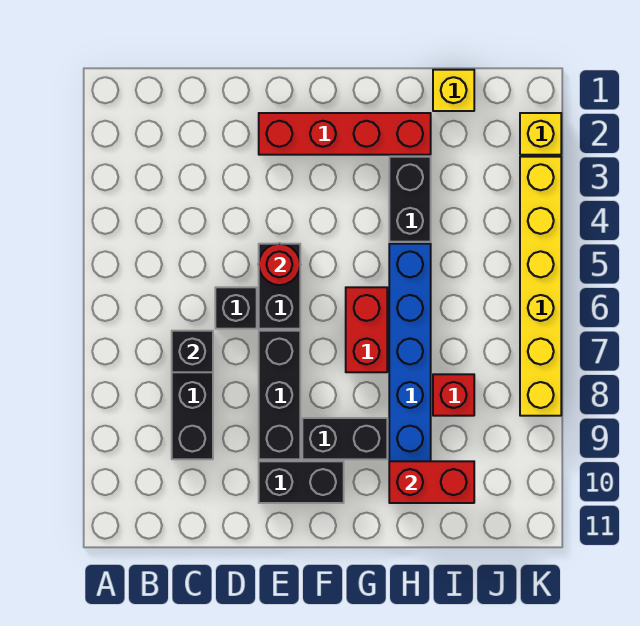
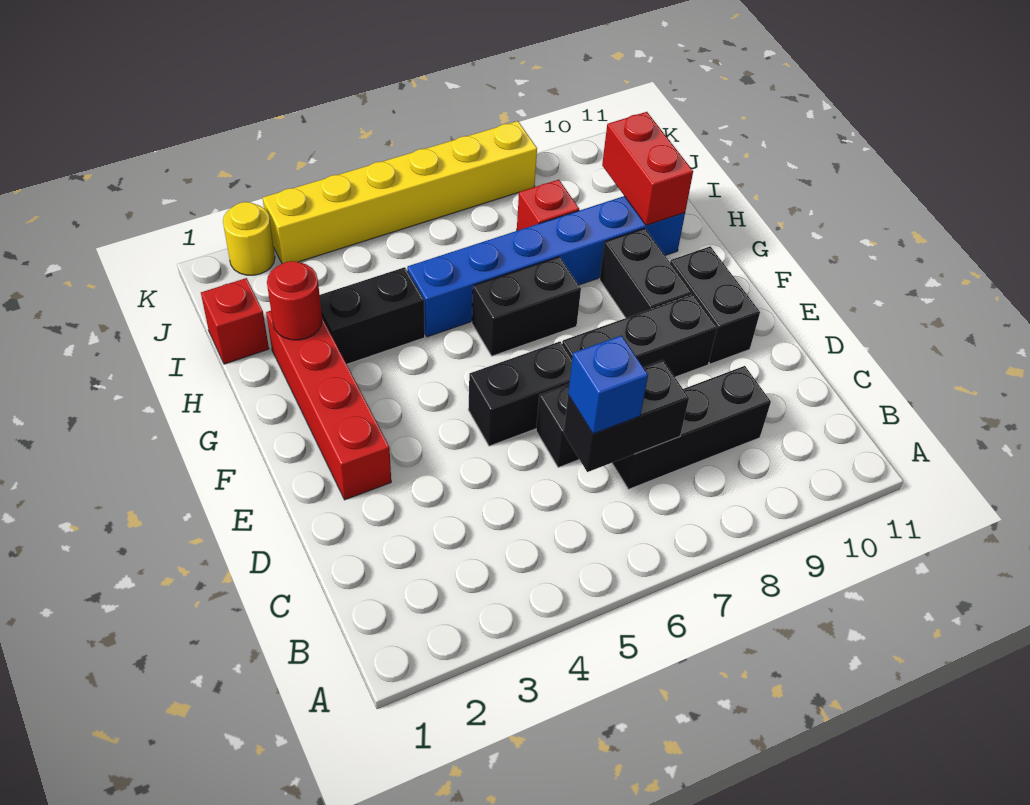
none -> blue brick C6 level 3
black brick C7 level 2 -> black brick C6:C7 level 2
red round brick E5 level 2 -> red round brick H2 level 2
red brick G6:G7 level 1 -> black brick G6:G7 level 1
yellow brick I1 level 1 -> red brick I1 level 1
yellow brick K2 level 1 -> yellow round brick K2 level 1

